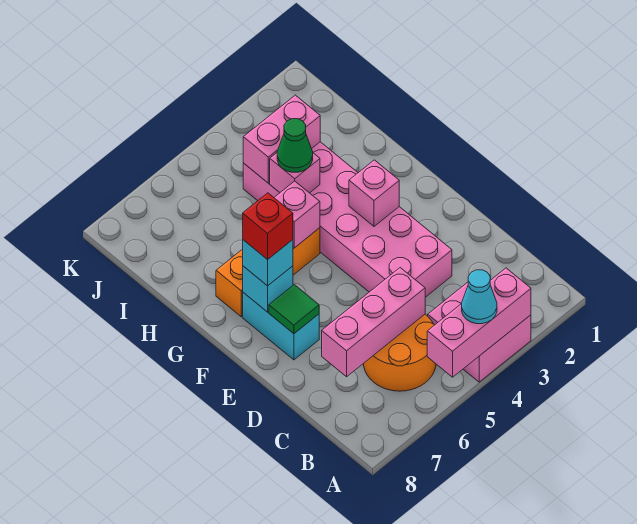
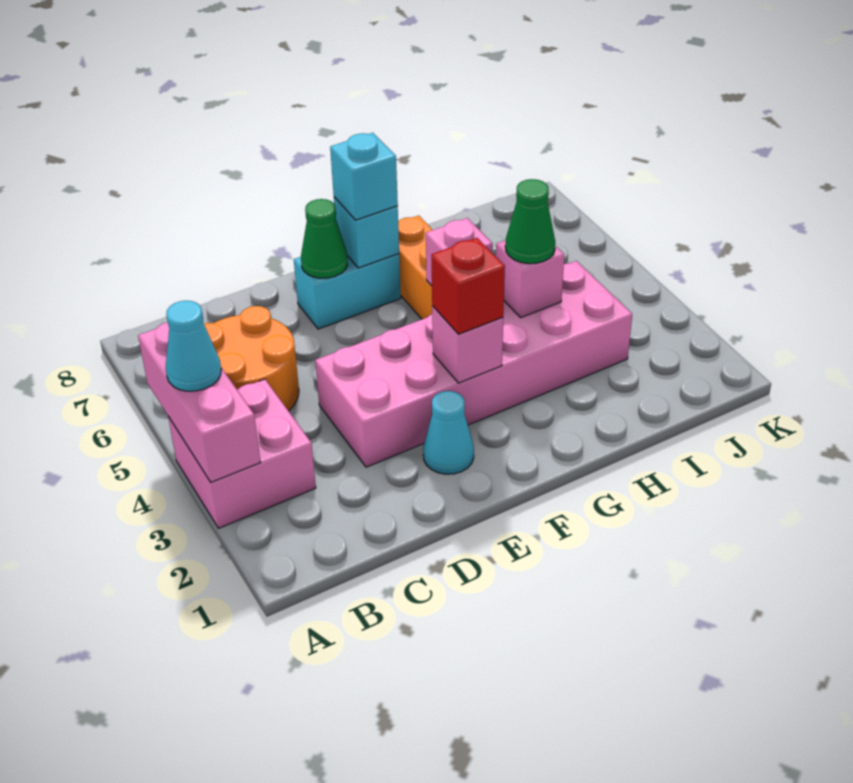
pink brick C5:C7 level 2 -> none
none -> cyan cone E2 level 1
green tile E7 level 2 -> green cone E7 level 2
red brick F7 level 4 -> red brick F3 level 3
pink brick I3:I4 level 2 -> none

